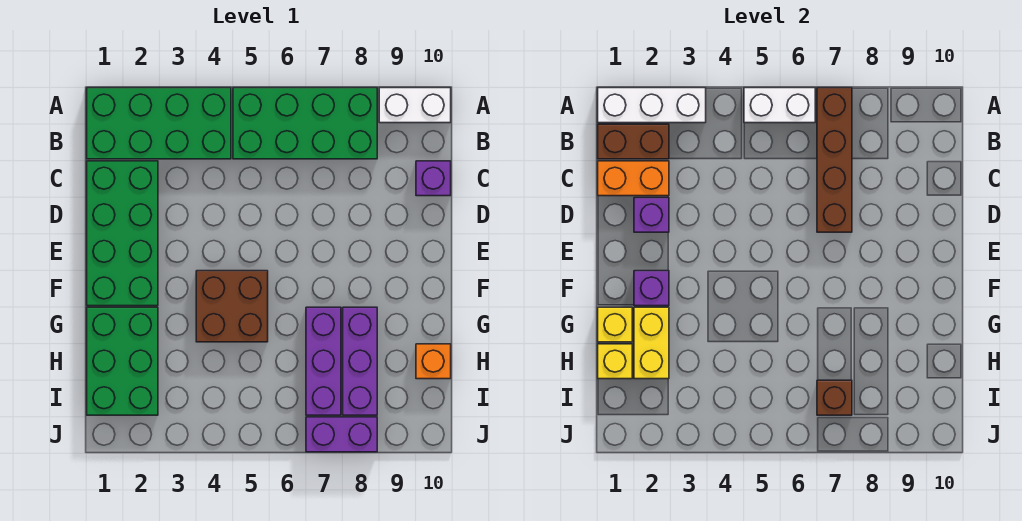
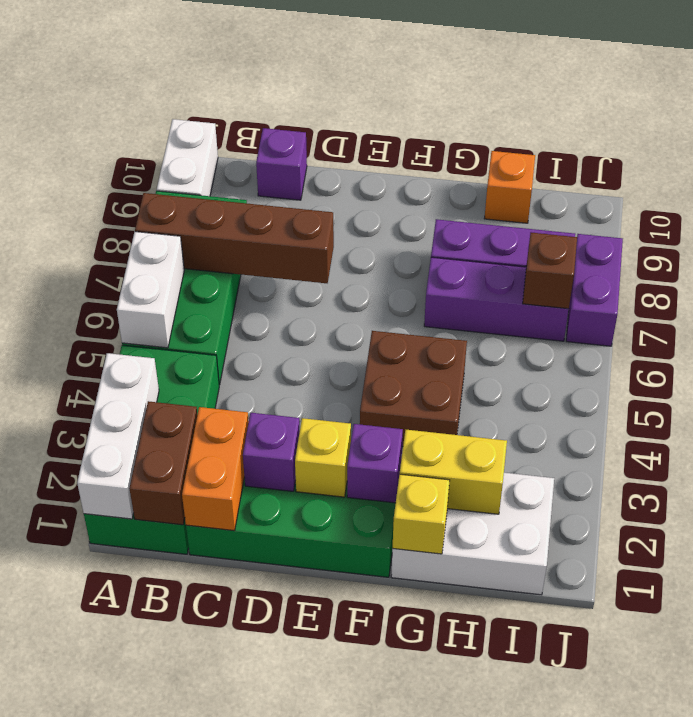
green brick G1:I2 level 1 -> white brick G1:I2 level 1
yellow brick H1 level 2 -> yellow brick E2 level 2

